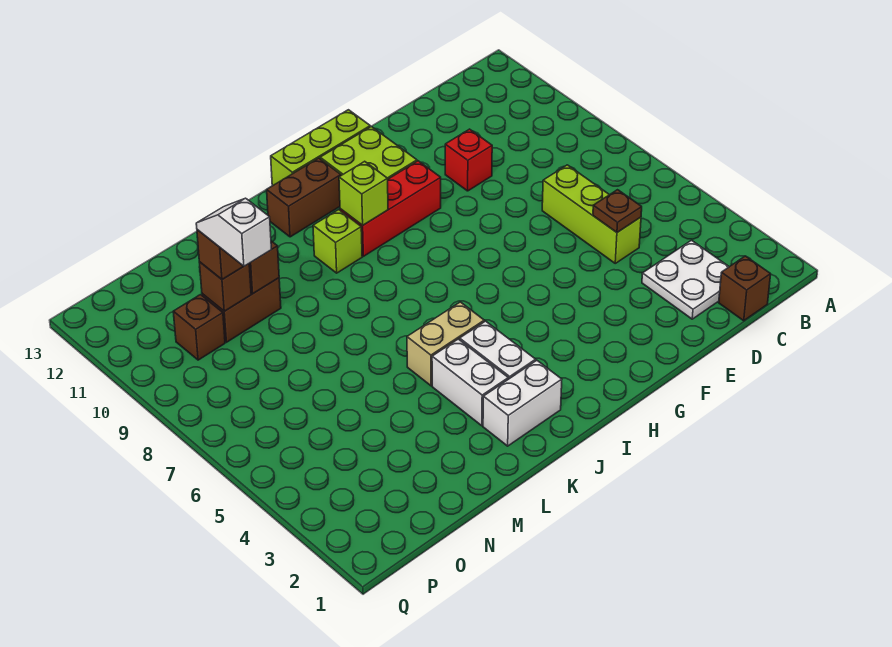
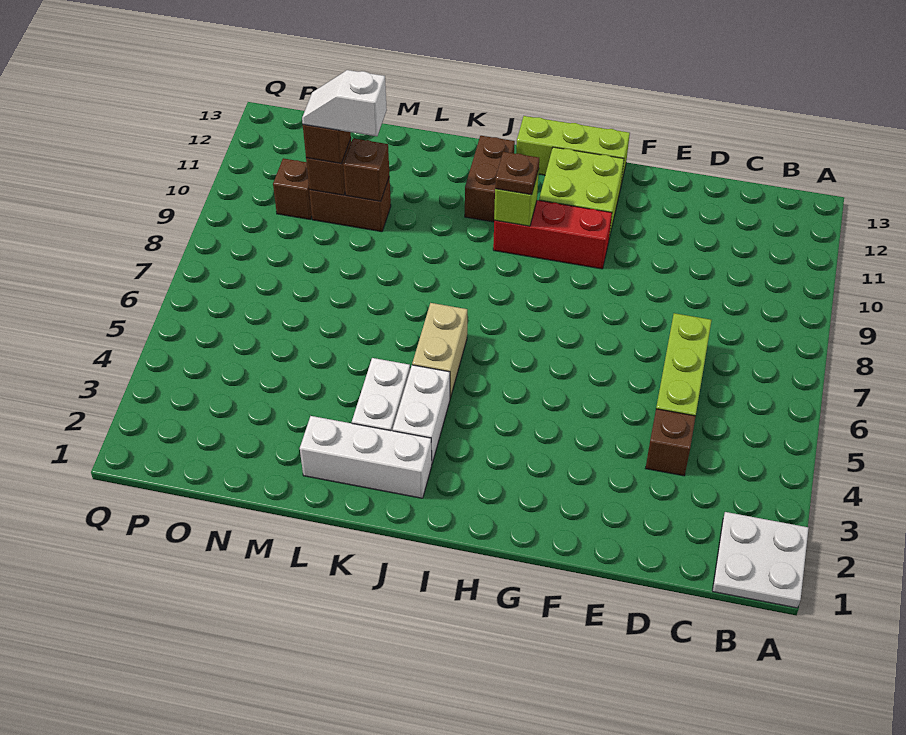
brown brick C1 level 1 -> brown brick D4 level 1
white plate C2:D3 level 1 -> white plate A1:B2 level 1
brown plate D5 level 2 -> brown plate I10 level 3
red brick E10 level 1 -> none
brown brick I12:J12 level 1 -> brown brick J11:J12 level 1
white brick J2:K2 level 1 -> white brick J2:L2 level 1
tan brick J5:K5 level 1 -> tan brick J5:J6 level 1
lime brick J10 level 1 -> none
white slope N9:N10 level 4 top 9 -> white slope M10:N10 level 4 top M

